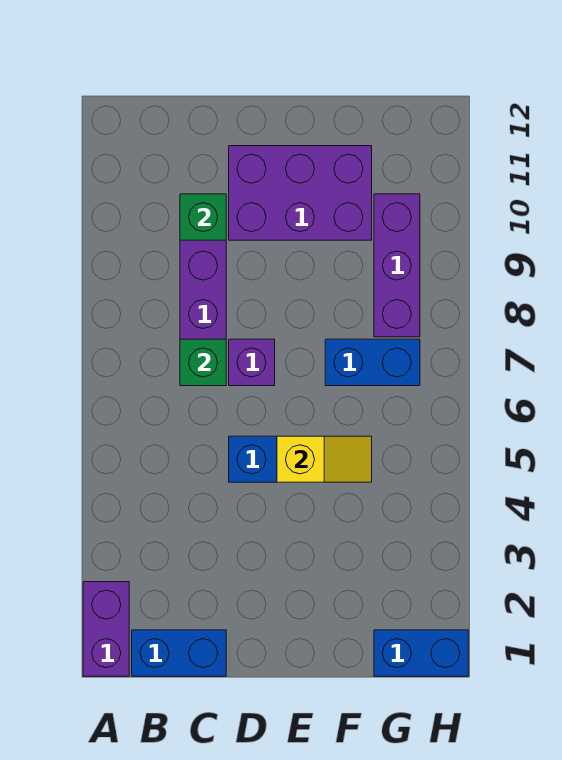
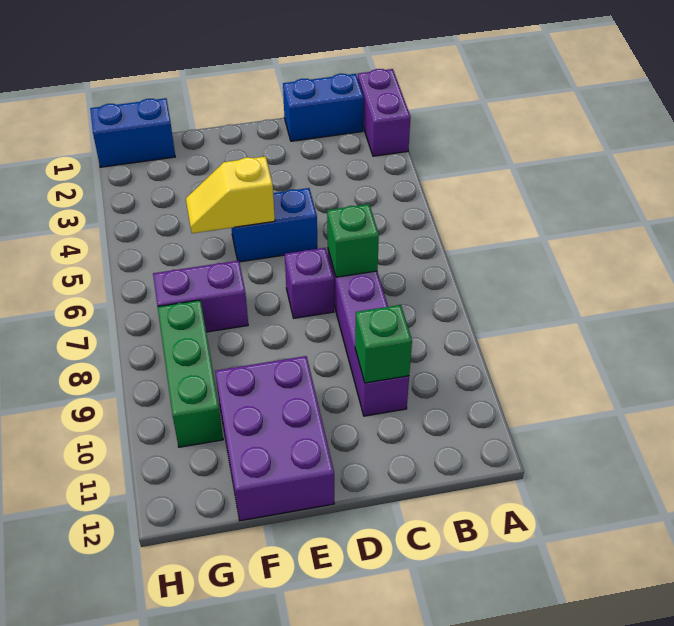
purple brick D10:F11 level 1 -> purple brick E10:F12 level 1
blue brick F7:G7 level 1 -> purple brick F7:G7 level 1
purple brick G8:G10 level 1 -> green brick G8:G10 level 1

